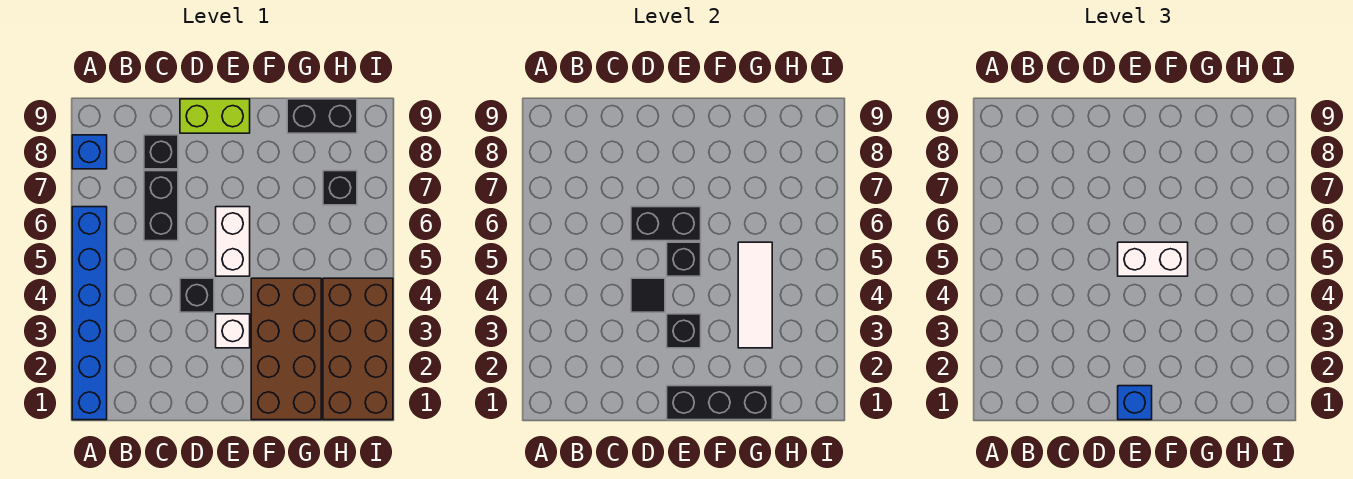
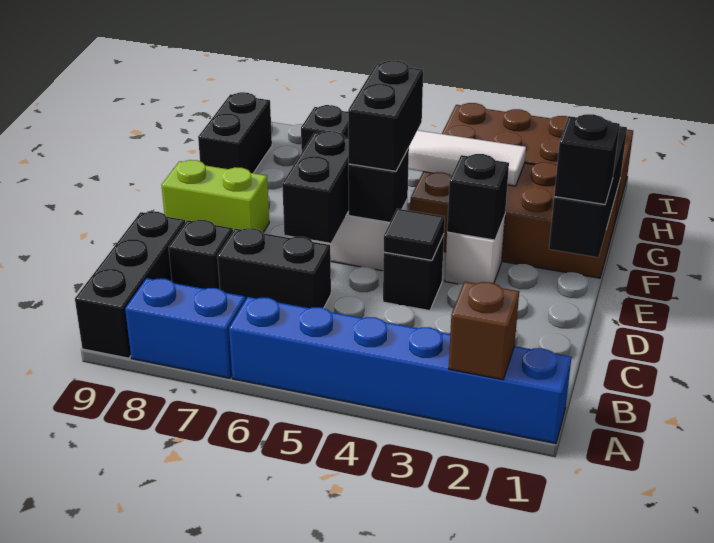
none -> brown brick A2 level 2
blue brick A8 level 1 -> blue brick A7:A8 level 1
none -> black brick A9:C9 level 1
lime brick D9:E9 level 1 -> lime brick E8:E9 level 1
blue brick E1 level 3 -> black brick E1 level 3
white brick E5:F5 level 3 -> black brick E5:F5 level 3

